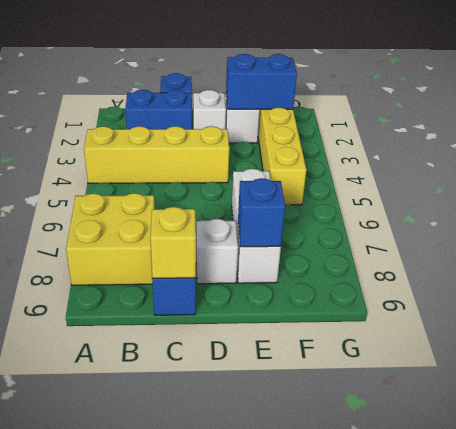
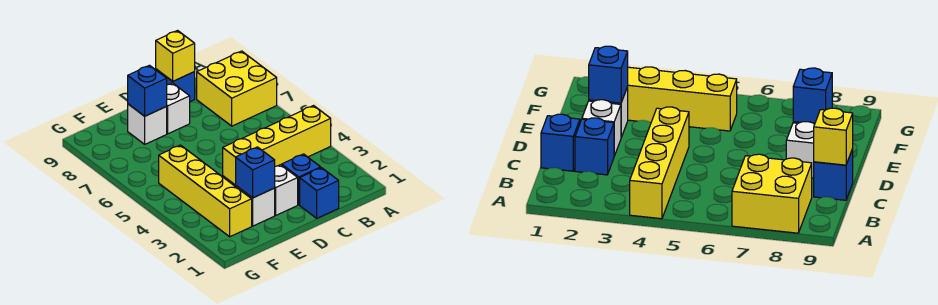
blue brick B2:C2 level 1 -> blue brick C2 level 1
blue brick E2:F2 level 2 -> blue brick E2 level 2
white brick E6:E8 level 1 -> white brick E8 level 1

